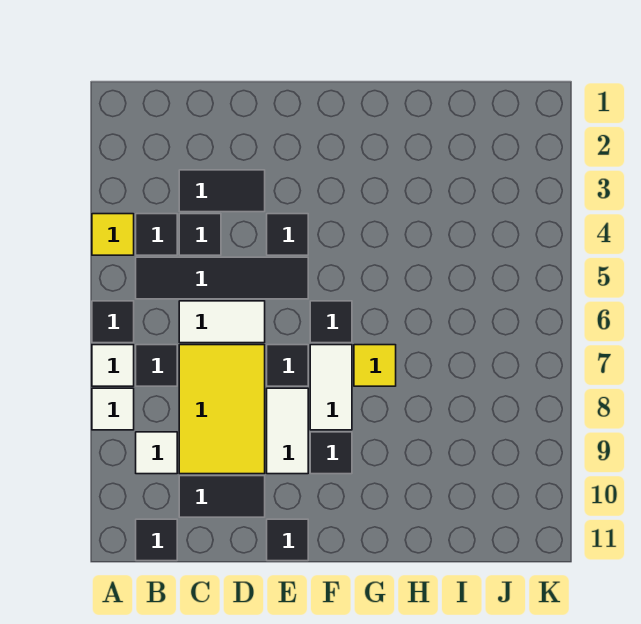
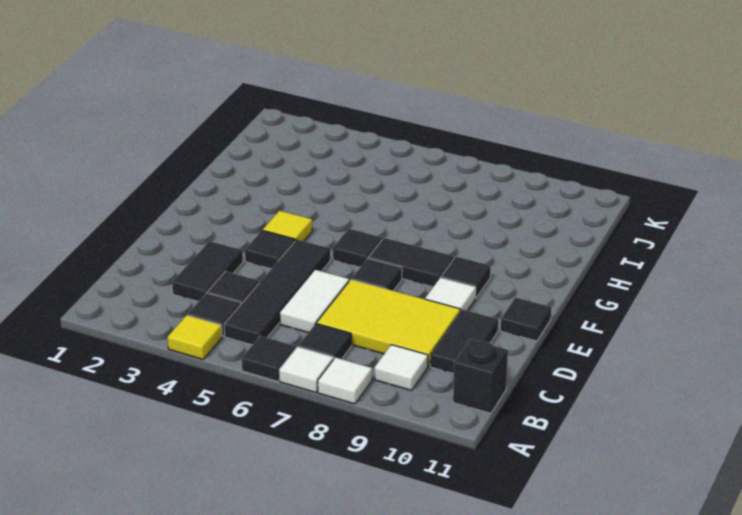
black tile B11 level 1 -> black brick B11 level 1
white tile E8:E9 level 1 -> white tile E9 level 1
white tile F7:F8 level 1 -> black tile F7:F8 level 1
yellow tile G7 level 1 -> yellow tile F4 level 1

